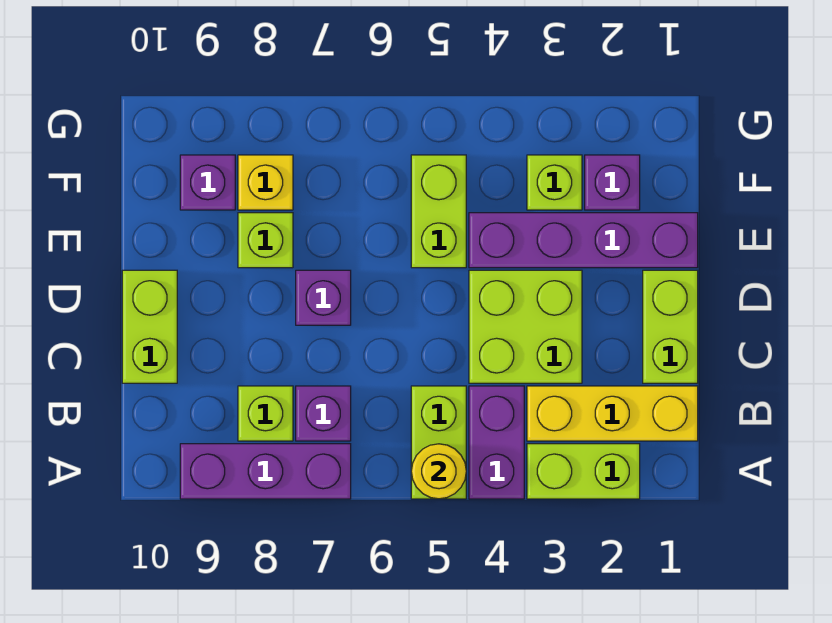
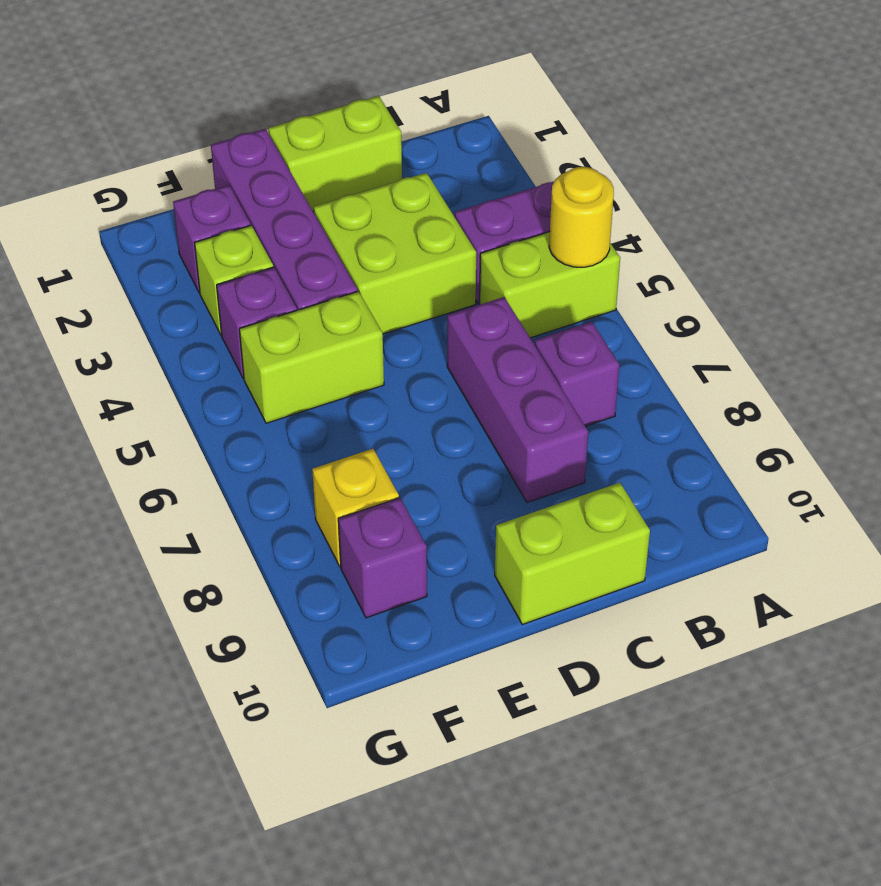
lime brick A2:A3 level 1 -> none
purple brick A7:A9 level 1 -> purple brick C6:C8 level 1
yellow brick B1:B3 level 1 -> none
lime brick B8 level 1 -> none
purple brick D7 level 1 -> purple brick F4 level 1
lime brick E8 level 1 -> none

